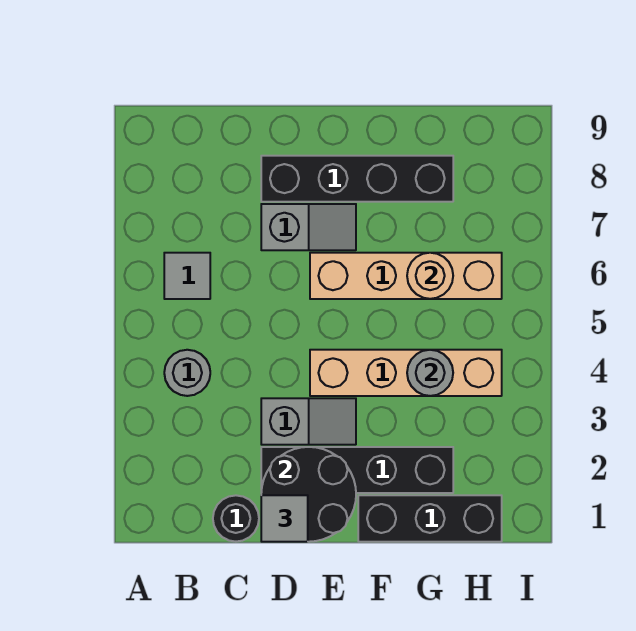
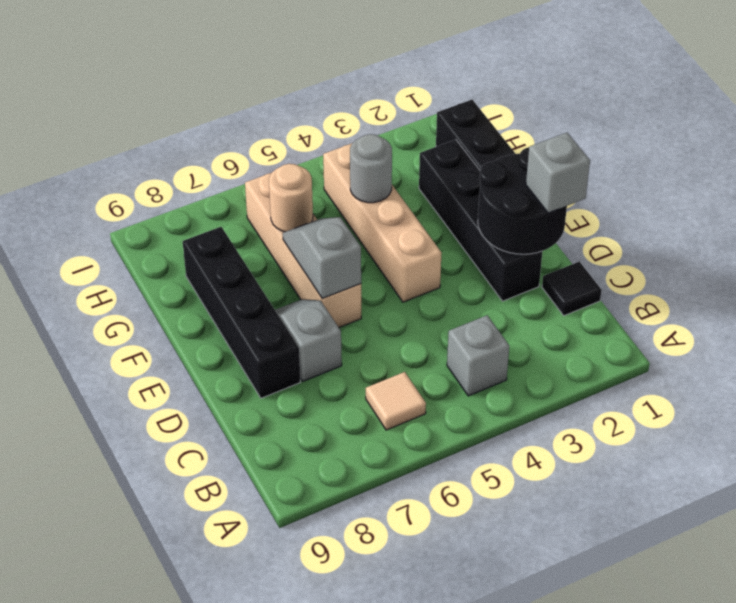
grey round brick B4 level 1 -> grey brick B4 level 1
grey tile B6 level 1 -> tan tile B6 level 1
black round brick C1 level 1 -> black tile C1 level 1
grey tile D1 level 3 -> grey brick D1 level 3
grey slope D3:E3 level 1 top D -> grey slope E6:F6 level 2 top E

